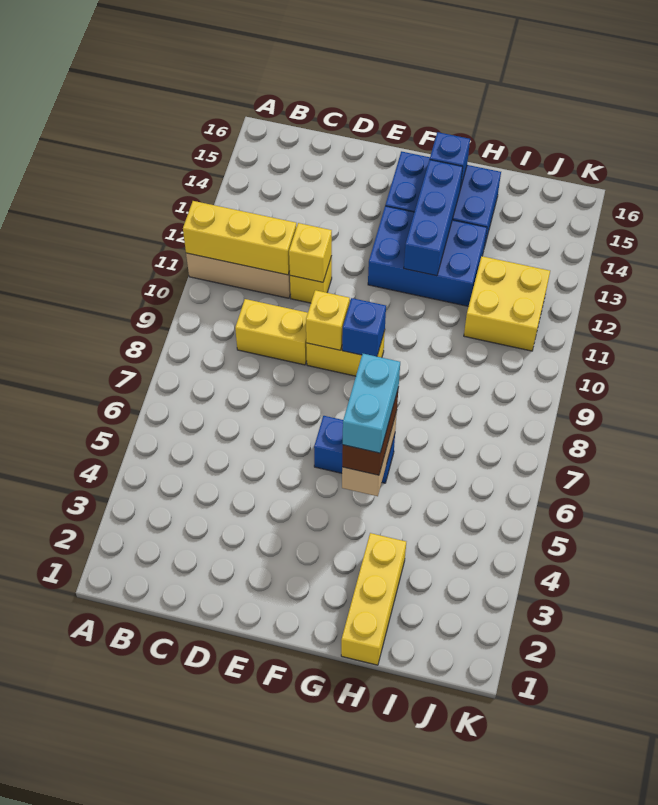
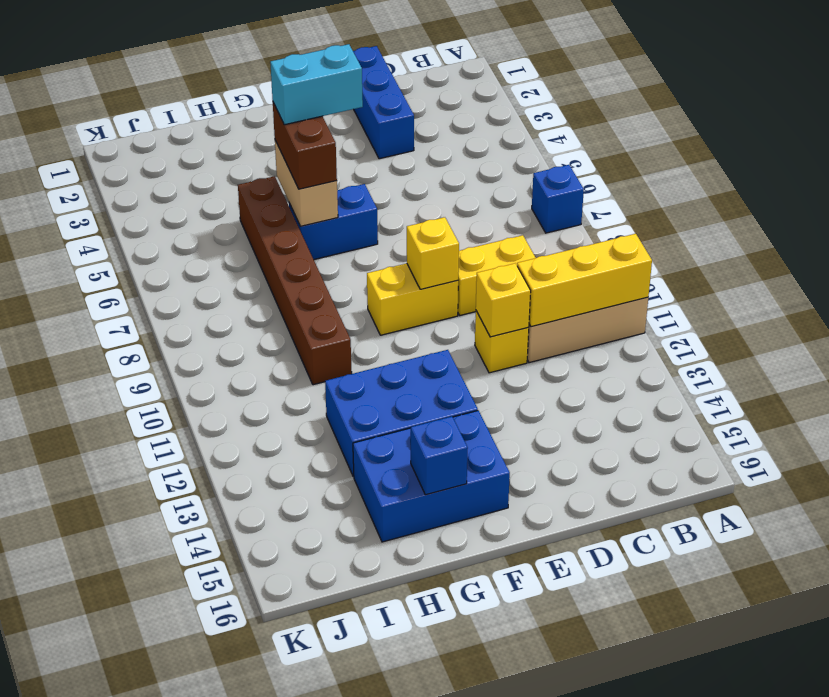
blue brick F9 level 2 -> blue brick A7 level 1
cyan brick G5:G6 level 4 -> cyan brick F5:G5 level 4
blue brick G12:G14 level 2 -> blue brick D1:D3 level 1
yellow brick H1:H3 level 1 -> none
none -> brown brick H5:H10 level 1
yellow brick I11:J12 level 1 -> none

